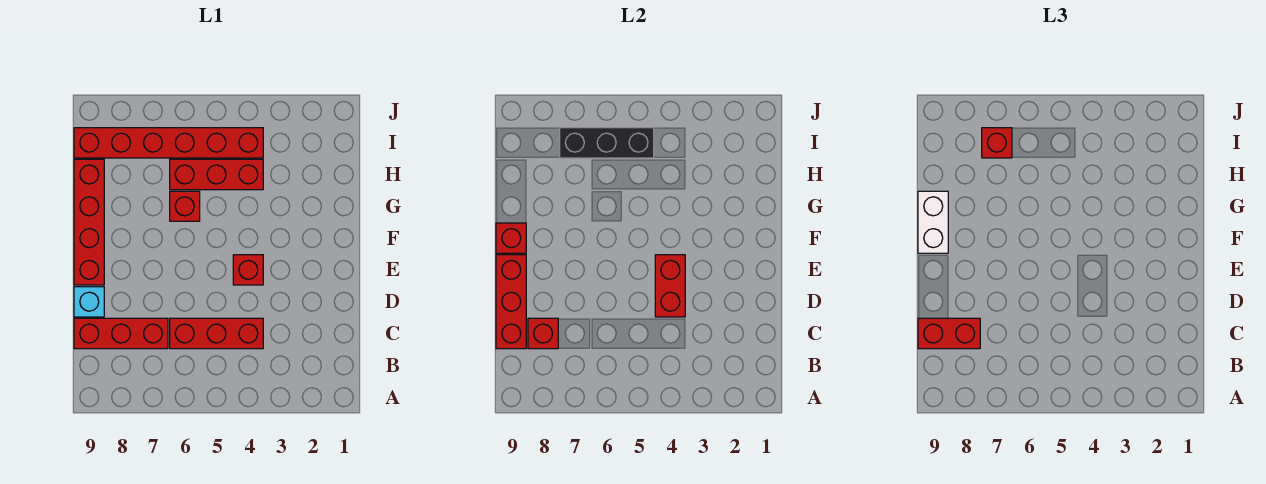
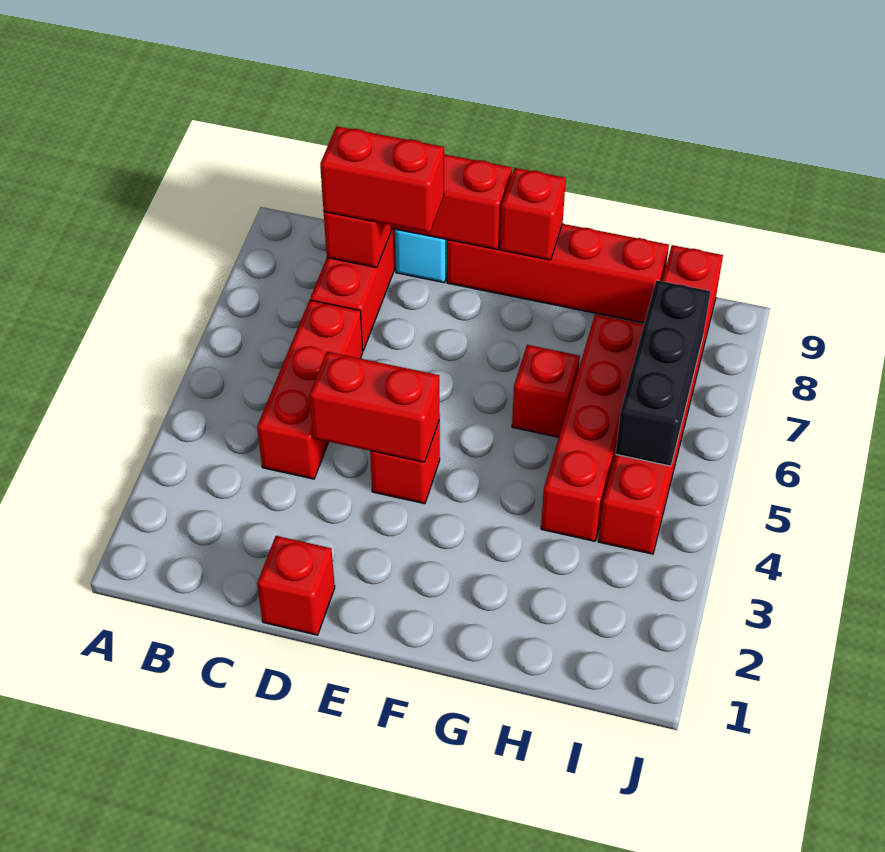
red brick C8:C9 level 3 -> red brick C8:D8 level 3
white brick F9:G9 level 3 -> none
red brick H4:H6 level 1 -> red brick H4:H7 level 1
red brick I7 level 3 -> red brick D1 level 1

